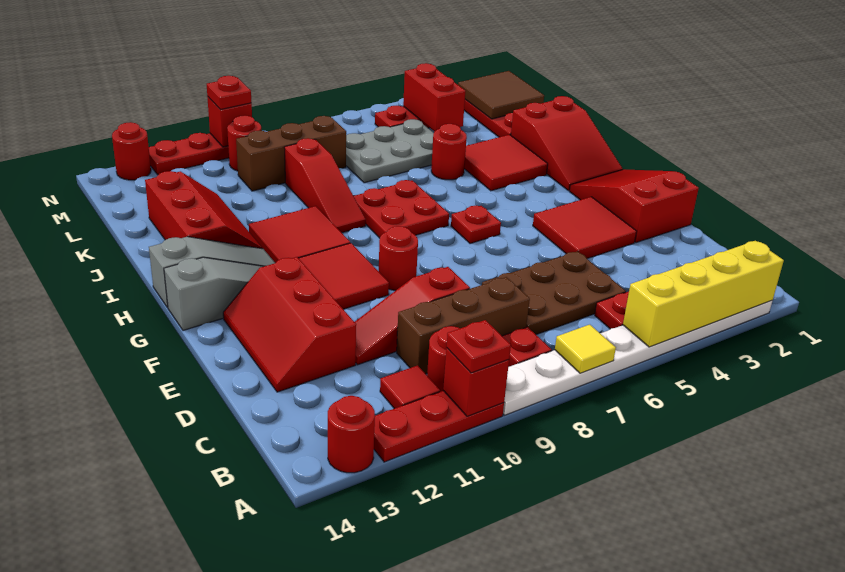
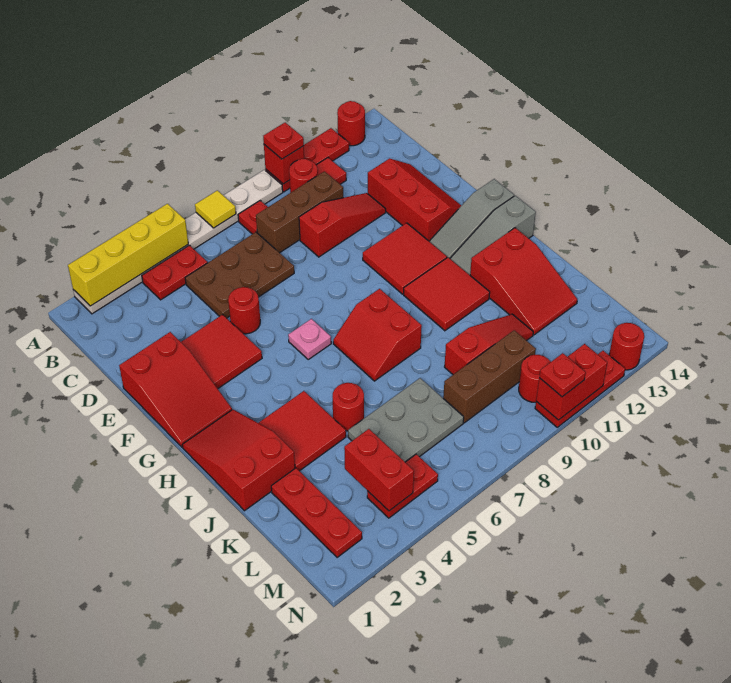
red round brick F9 level 1 -> red round brick E5 level 1
red plate G6 level 1 -> pink plate G6 level 1
red plate H7:I8 level 1 -> red slope H7:I8 level 1 top 8
red slope I9:K9 level 1 top K -> red slope K9:K11 level 1 top 9
red slope I12:K13 level 1 top 13 -> red slope I12:K13 level 1 top I
brown tile L1:M2 level 2 -> none
red brick N10 level 2 -> red brick N10:N11 level 2

